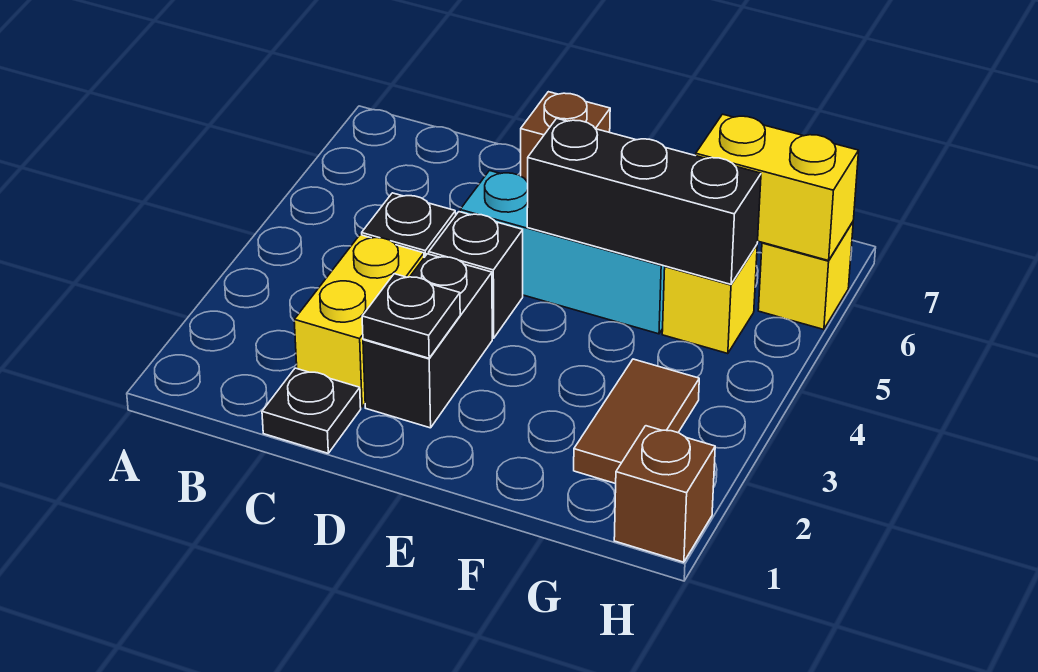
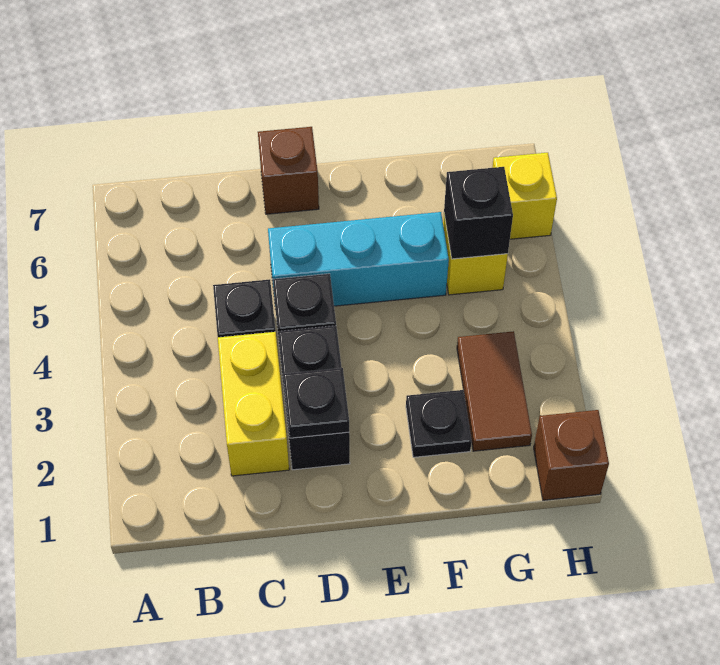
black plate C1 level 1 -> black plate F2 level 1
black brick E5:G5 level 2 -> black brick G5 level 2
yellow brick G6:H6 level 2 -> none

